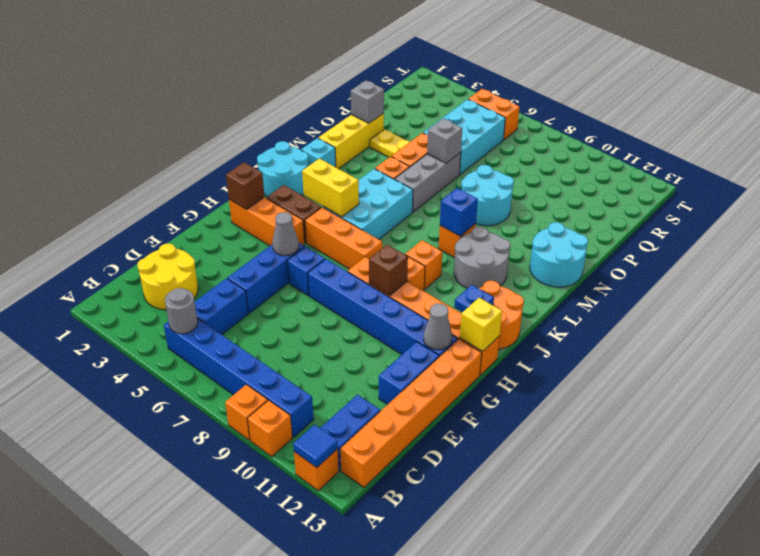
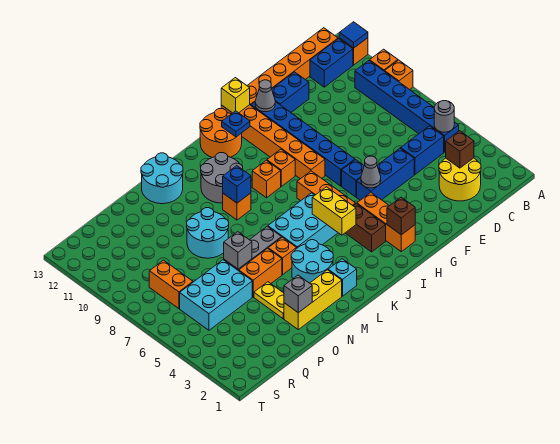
brown brick H9 level 2 -> brown brick C3 level 2
cyan round brick J1:K2 level 1 -> cyan round brick L3:M4 level 1
orange brick S5:S6 level 1 -> orange brick R7:R8 level 1

